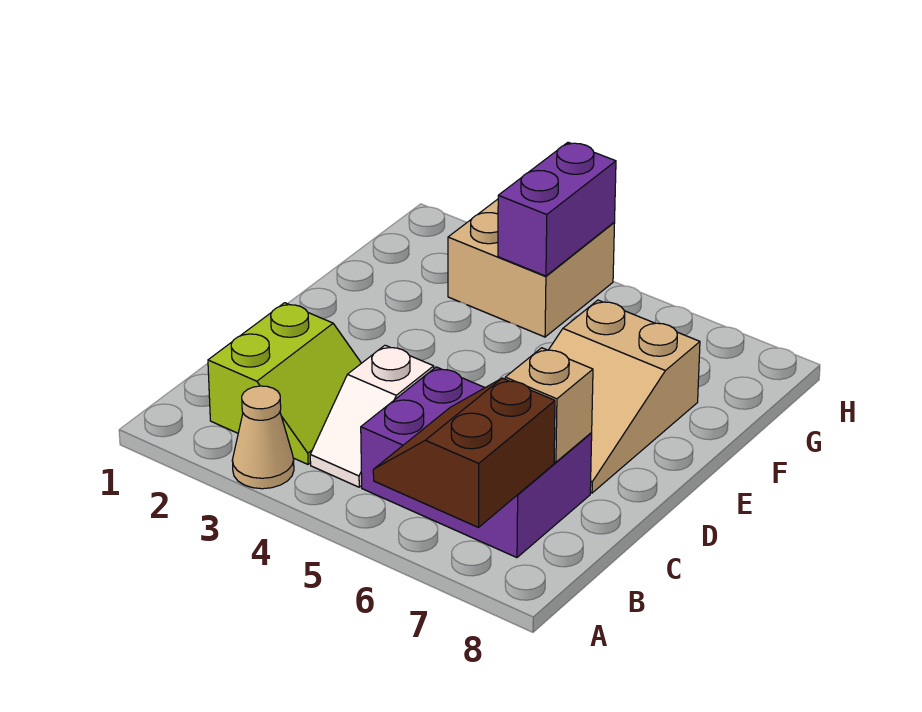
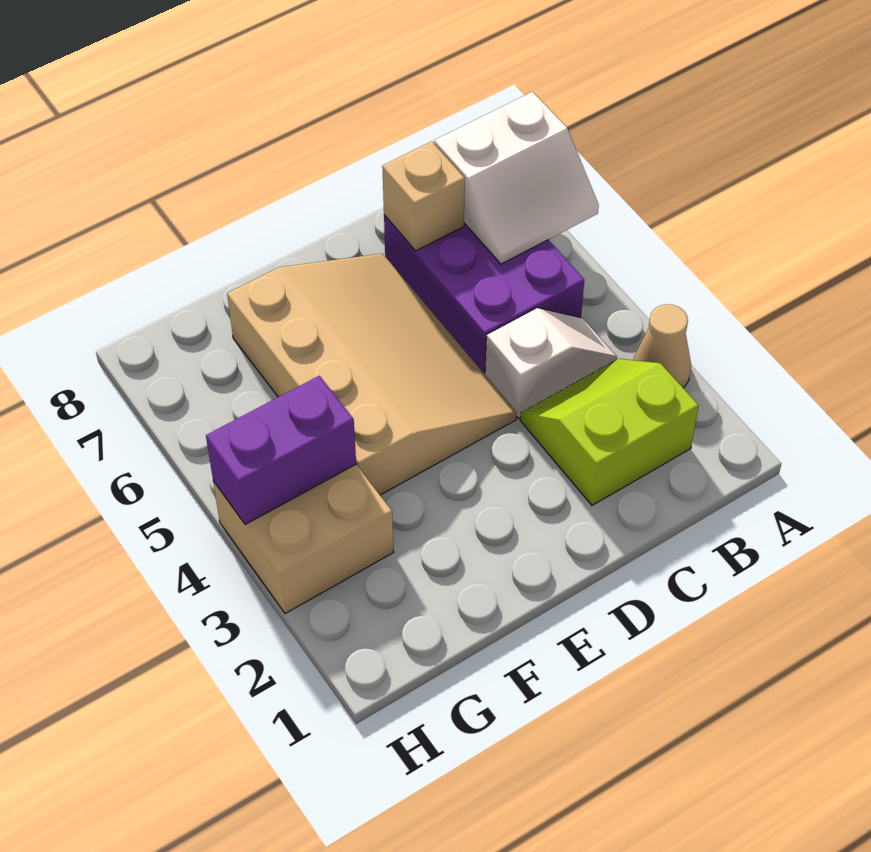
brown slope A6:B7 level 2 top 7 -> white slope A6:B7 level 2 top 7
tan slope D6:F7 level 1 top F -> tan slope D4:F7 level 1 top F

